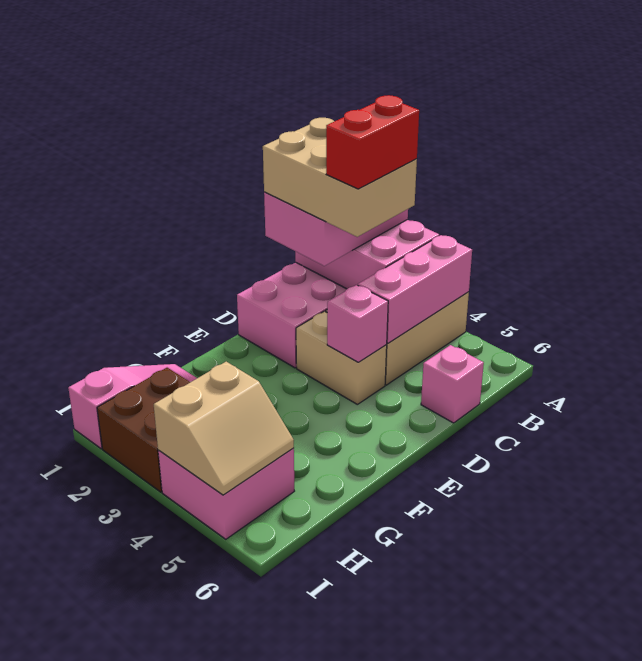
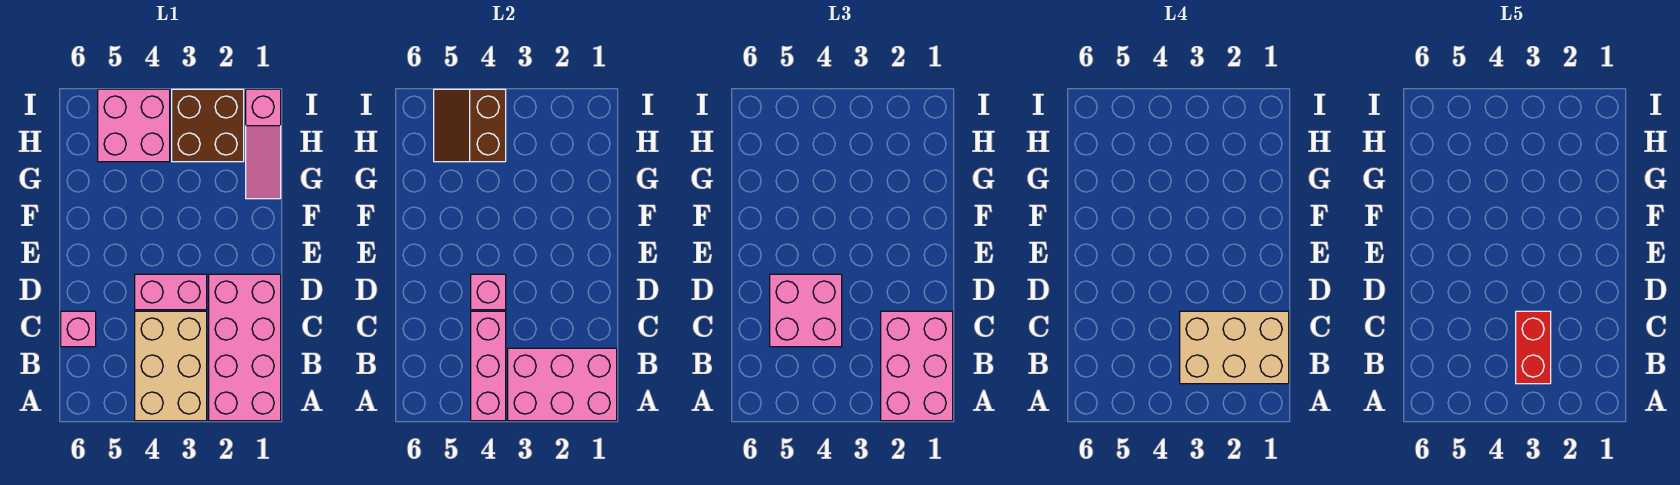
none -> pink brick C4:D5 level 3
tan brick D3:D4 level 1 -> pink brick D3:D4 level 1
tan slope H4:I5 level 2 top 4 -> brown slope H4:I5 level 2 top 4

